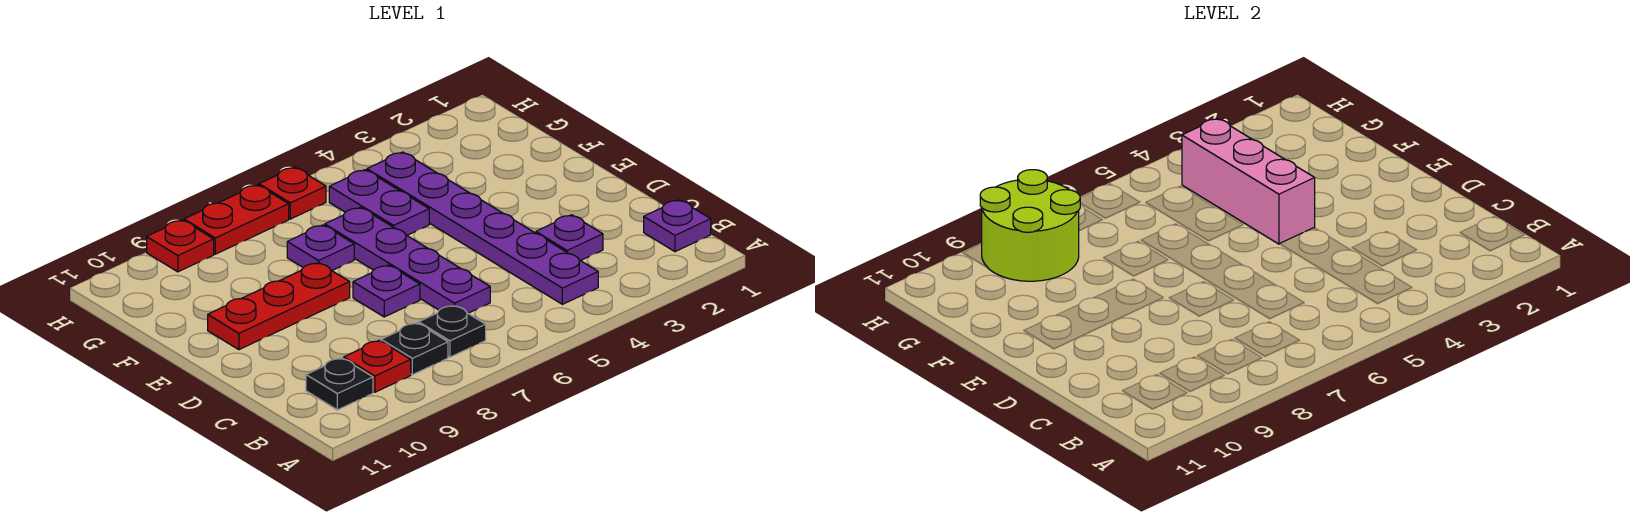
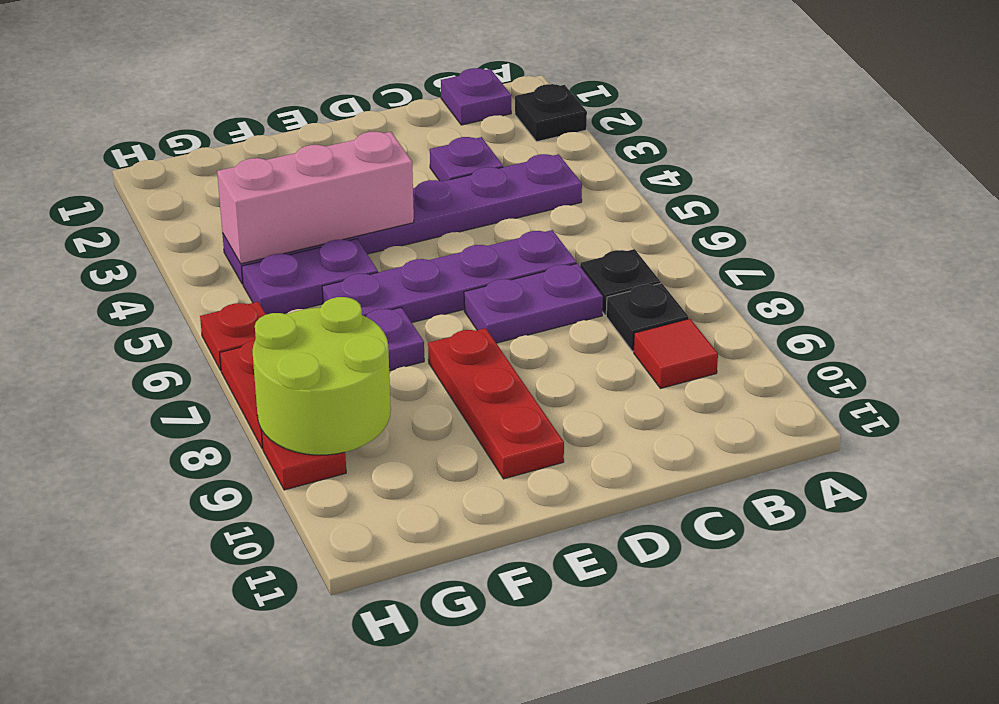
red plate B9 level 1 -> red tile B9 level 1
black plate B10 level 1 -> black plate A2 level 1
purple plate D7 level 1 -> purple plate C7:D7 level 1

